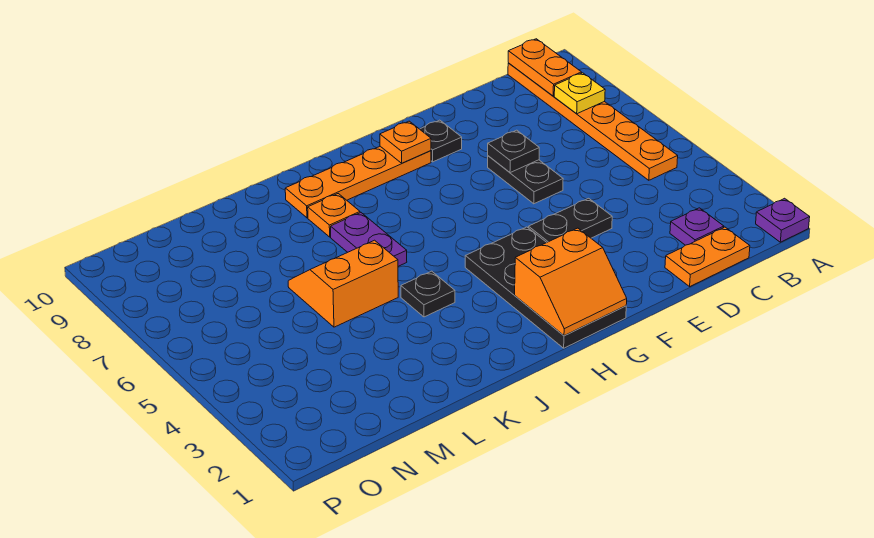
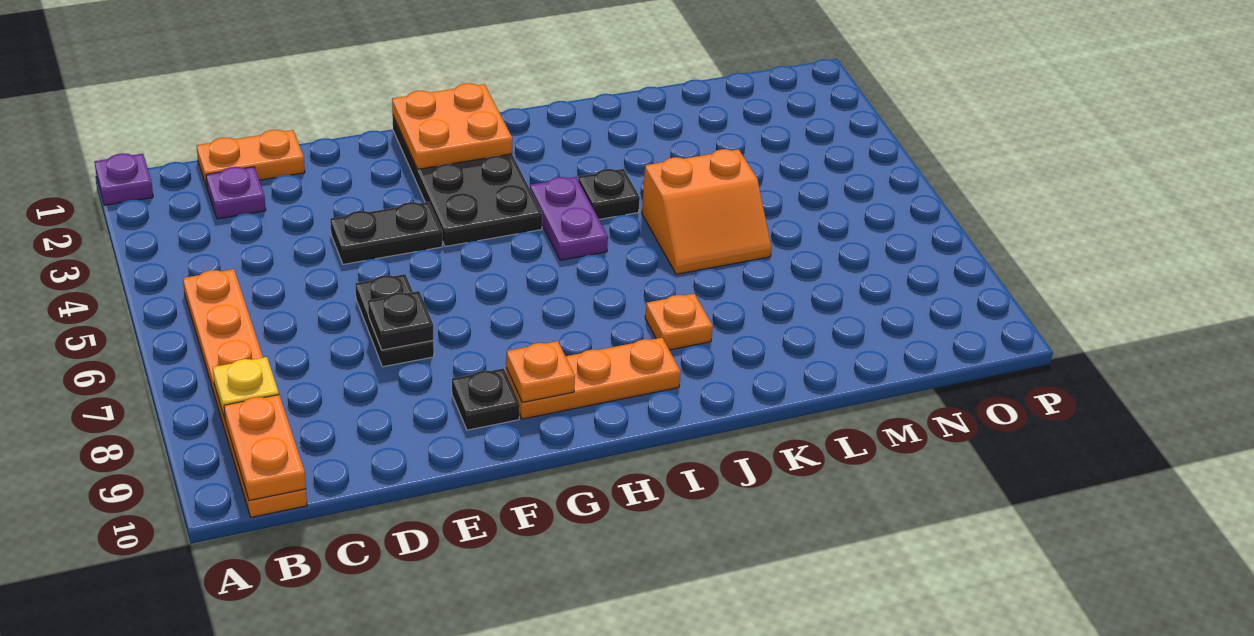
orange slope G1:H2 level 2 top 2 -> orange plate G1:H2 level 2
orange plate G9:J9 level 1 -> orange plate G9:I9 level 1
purple plate J6:J7 level 1 -> purple plate I4:I5 level 1

